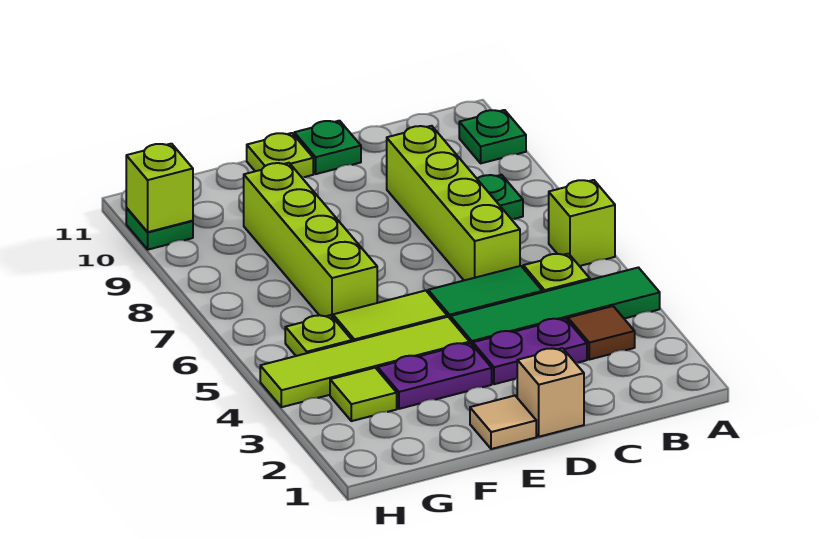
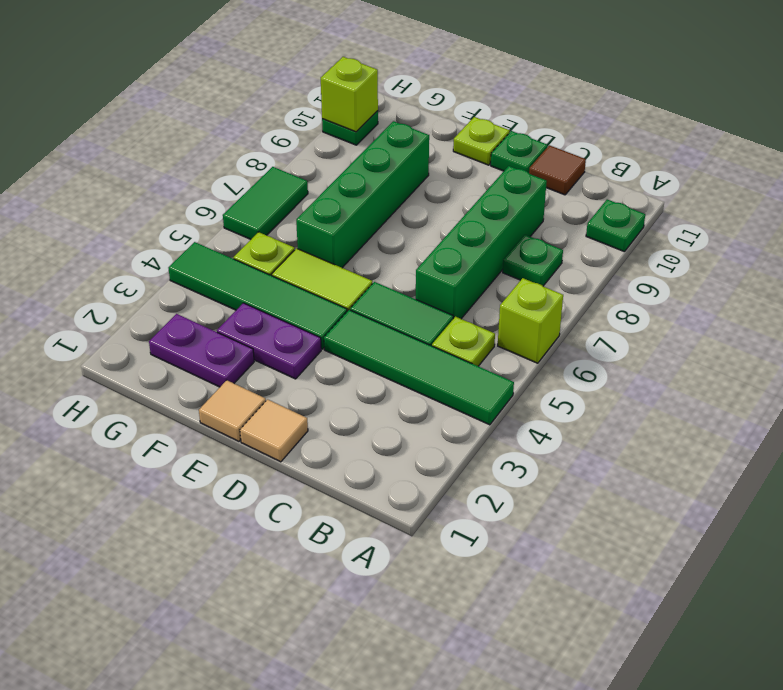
brown tile B3 level 1 -> brown tile C11 level 1
purple plate C3:D3 level 1 -> purple plate F2:G2 level 1
lime brick C6:C9 level 1 -> green brick C6:C9 level 1
tan brick D1 level 1 -> tan tile D1 level 1
lime tile E4:H4 level 1 -> green tile E4:H4 level 1
lime brick F6:F9 level 1 -> green brick F6:F9 level 1
lime tile G3 level 1 -> none
none -> green tile H6:H7 level 1

